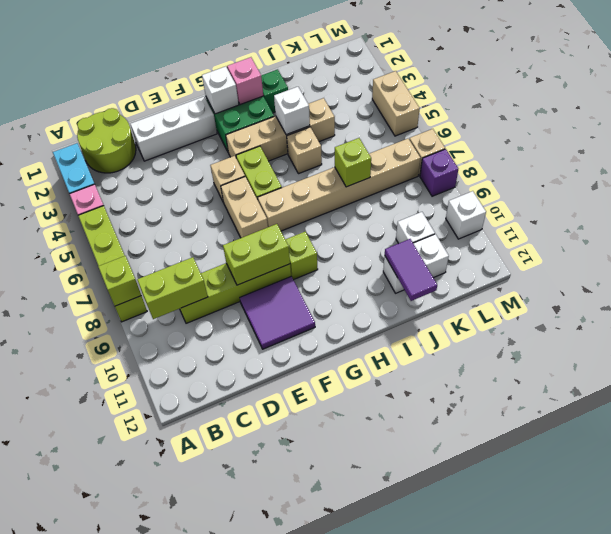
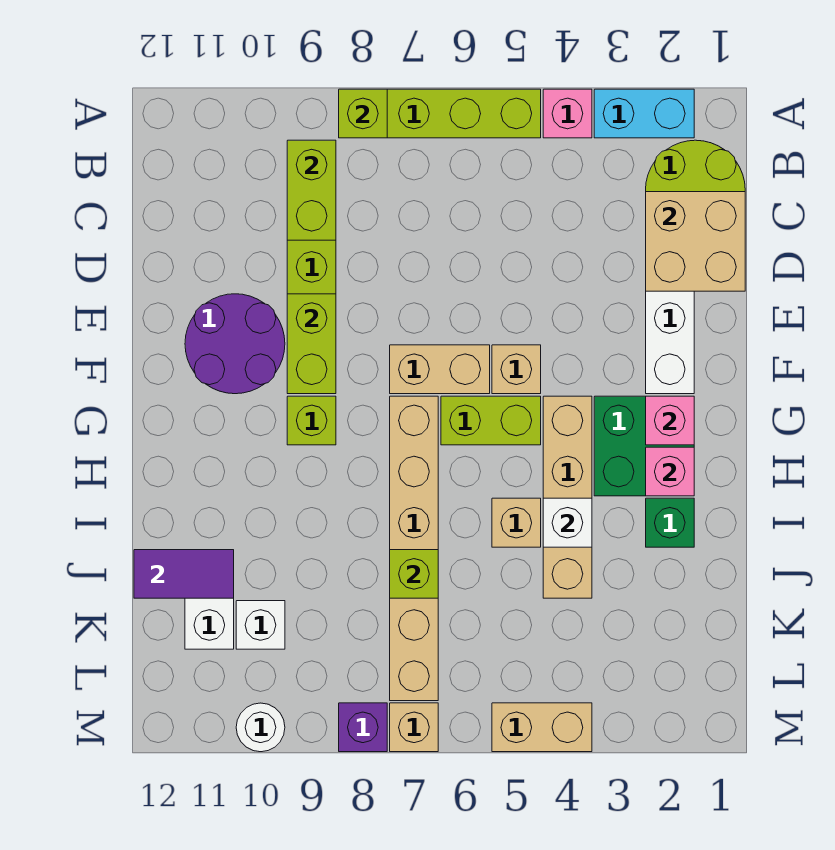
none -> tan brick C1:D2 level 2
purple tile E10:F11 level 1 -> purple round brick E10:F11 level 1
white brick G2 level 2 -> pink brick G2 level 2
white brick M10 level 1 -> white round brick M10 level 1

